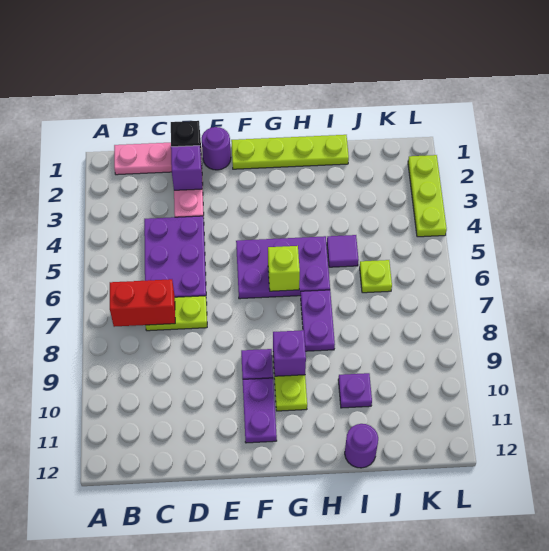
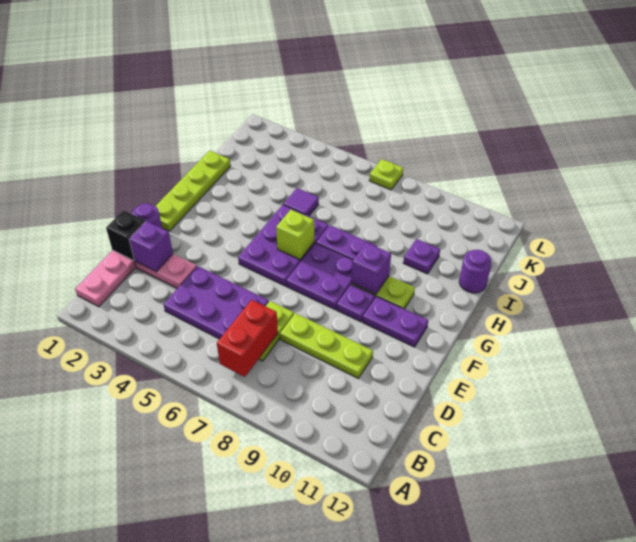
none -> purple plate F7:G8 level 1
lime plate J6 level 1 -> lime plate L7 level 1
lime plate L2:L4 level 1 -> lime plate D8:D10 level 1

